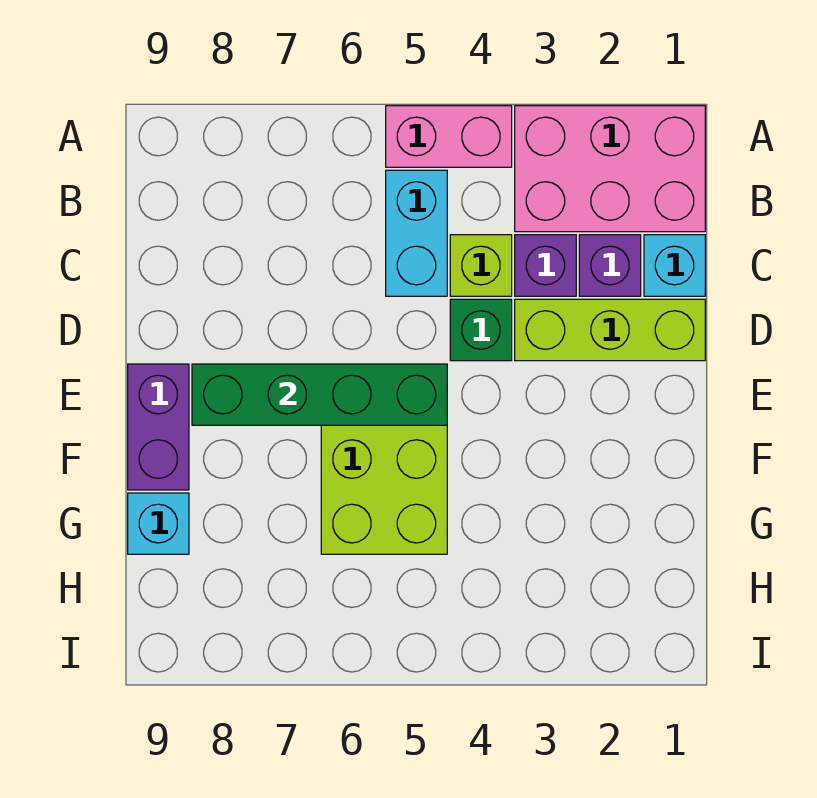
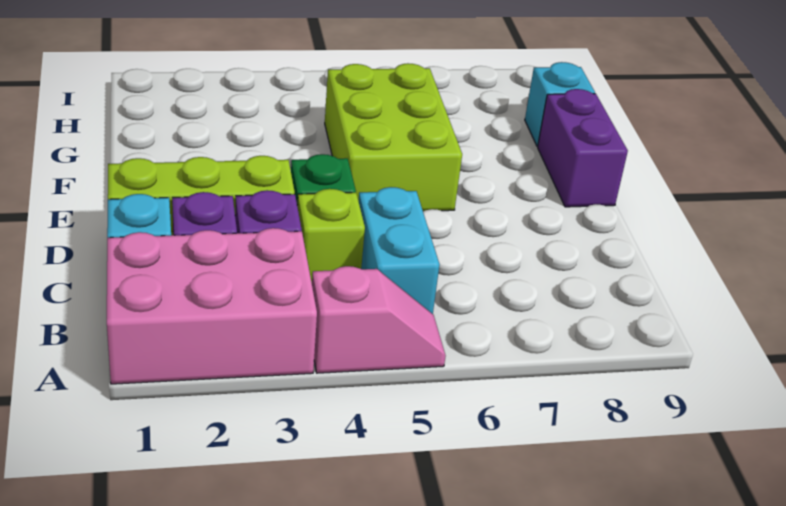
pink brick A4:A5 level 1 -> pink slope A4:A5 level 1 top 4
green brick E5:E8 level 2 -> none

